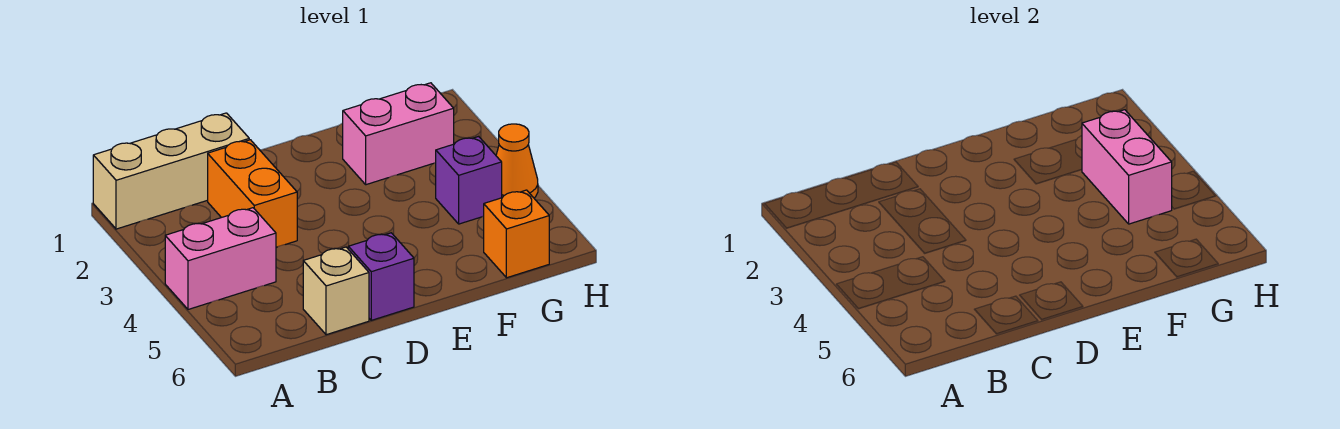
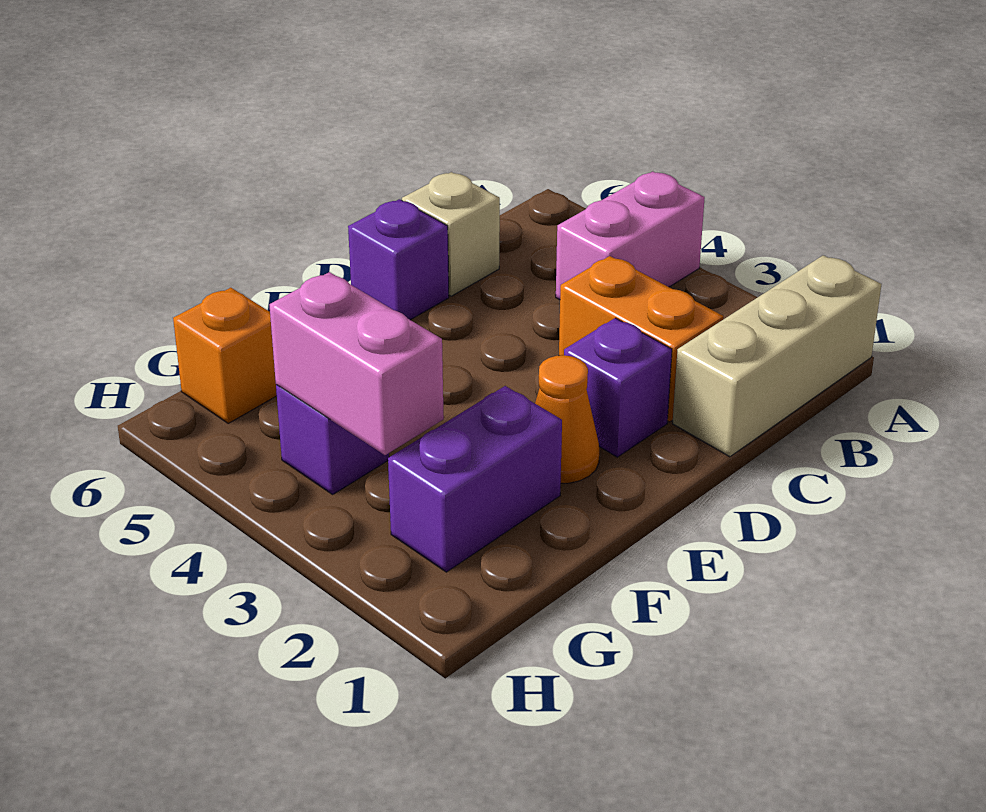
none -> purple brick D2 level 1
pink brick F2:G2 level 1 -> purple brick F2:G2 level 1
orange cone H4 level 1 -> orange cone E2 level 1

